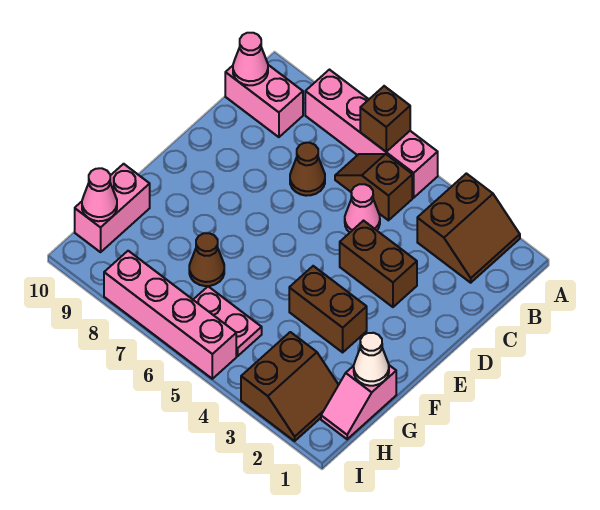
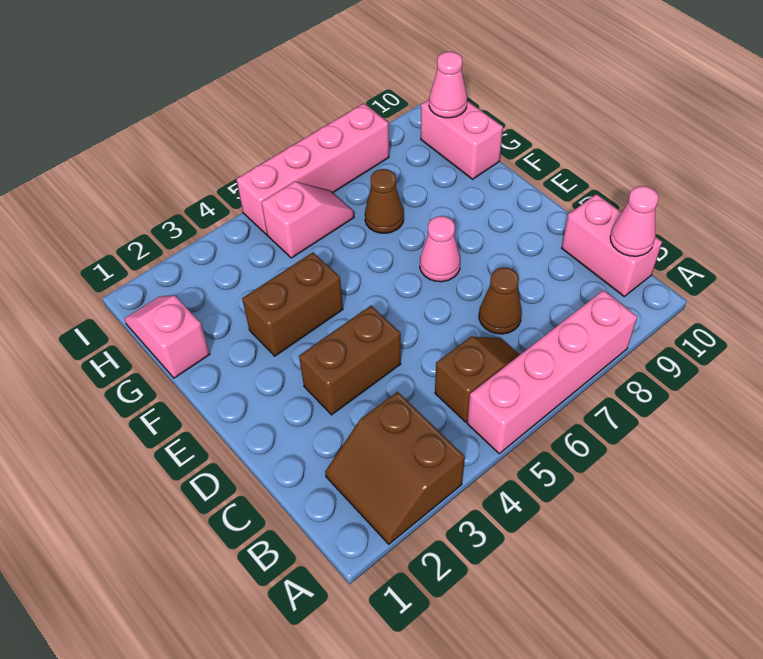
brown brick A6 level 2 -> none
pink brick B9:B10 level 1 -> pink brick B10:C10 level 1
pink cone C5 level 1 -> pink cone E7 level 1
white cone G1 level 2 -> none
brown slope H2:I3 level 1 top 3 -> none
pink plate H5:H6 level 1 -> pink slope H5:H6 level 1 top 5

